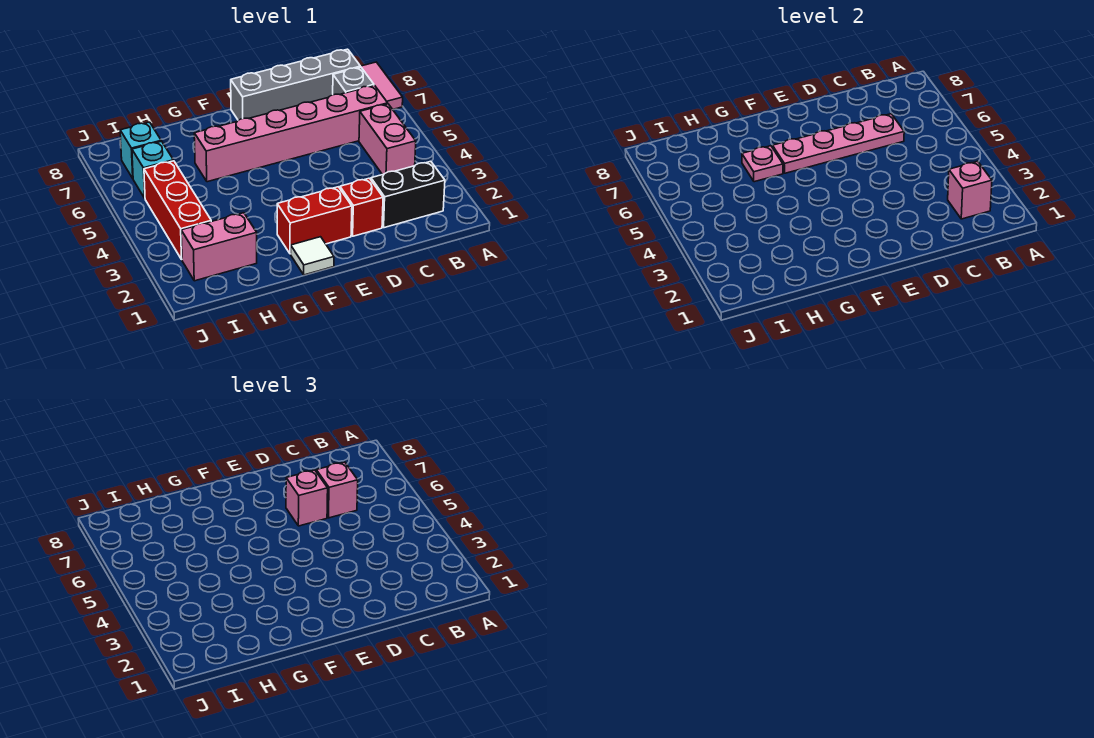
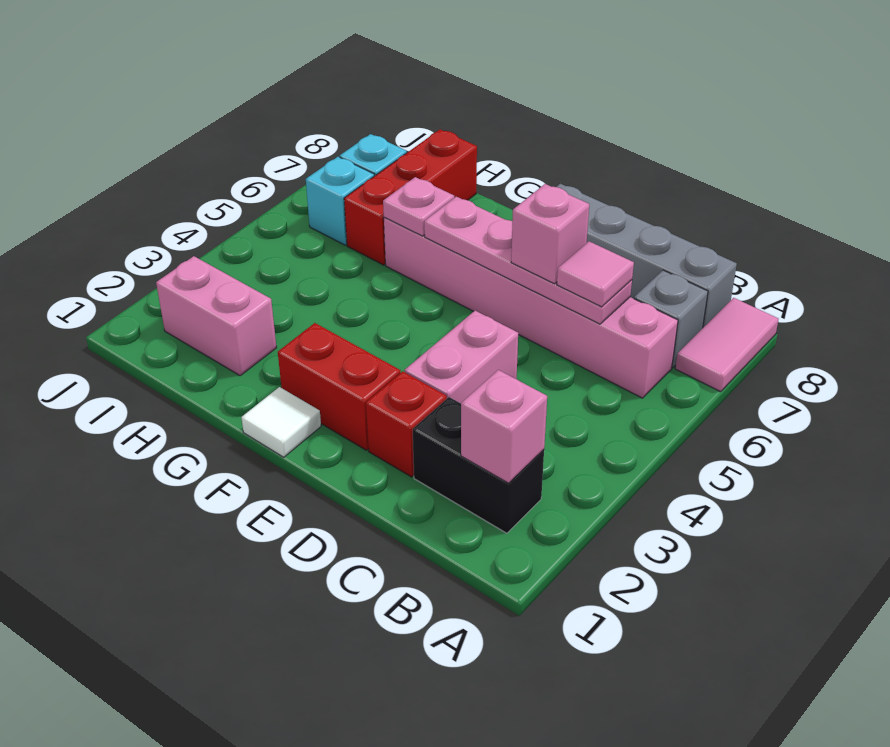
pink brick B4:B5 level 1 -> pink brick D3:D4 level 1
pink brick C6 level 3 -> pink tile C6 level 3
red brick I3:I5 level 1 -> red brick H6:H8 level 1

